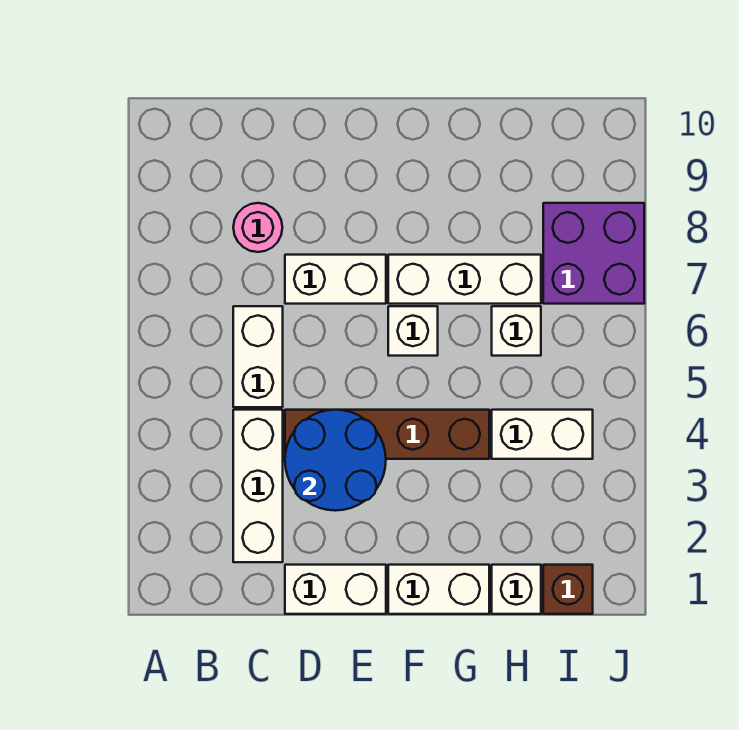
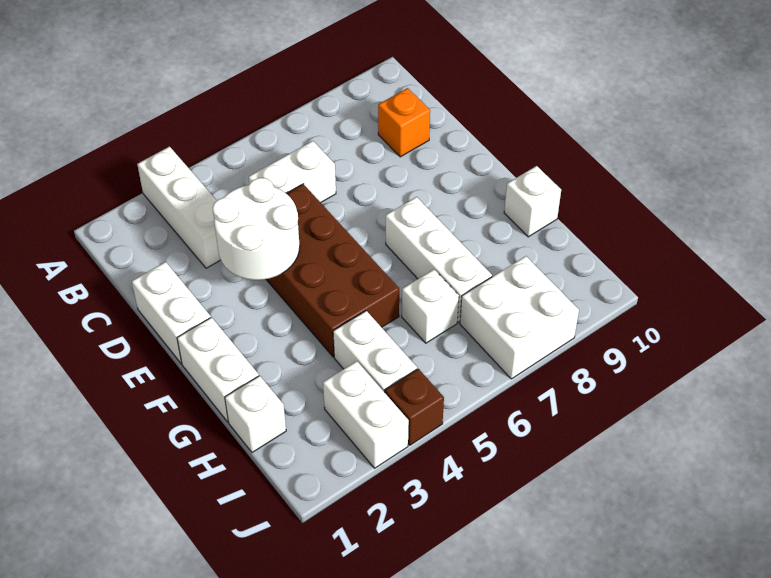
white brick C2:C4 level 1 -> white brick A3:C3 level 1
pink round brick C8 level 1 -> none
none -> orange brick C9 level 1
blue round brick D3:E4 level 2 -> white round brick D3:E4 level 2
brown brick D4:G4 level 1 -> brown brick D4:G5 level 1
white brick D7:E7 level 1 -> white brick I3:J3 level 1
white brick F6 level 1 -> white brick G10 level 1
brown brick I1 level 1 -> brown brick J4 level 1
purple brick I7:J8 level 1 -> white brick I7:J8 level 1

